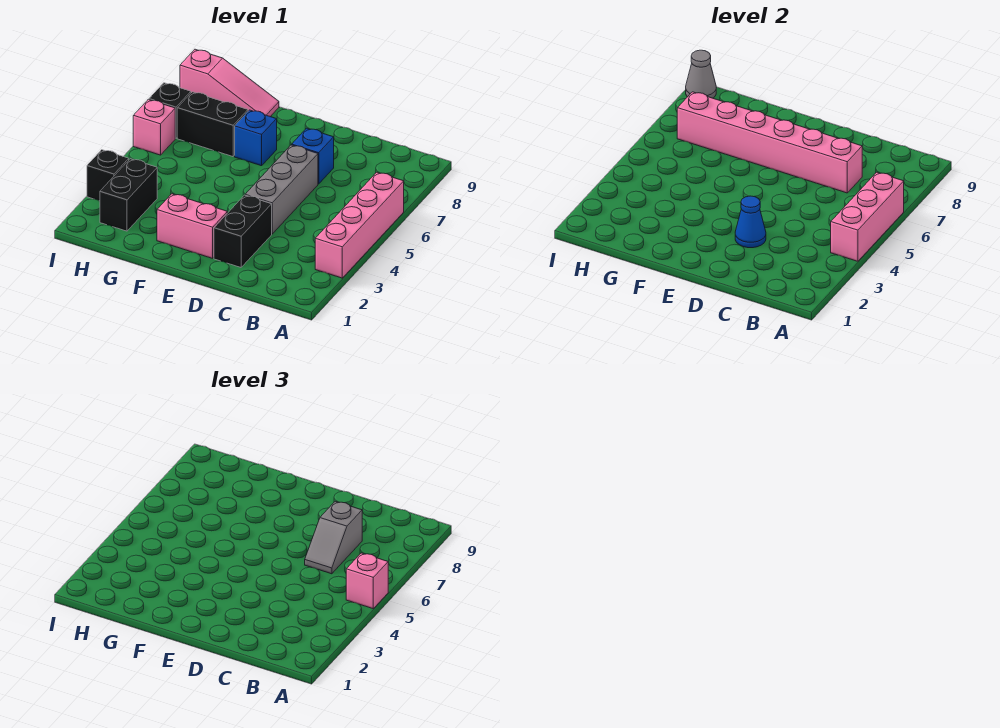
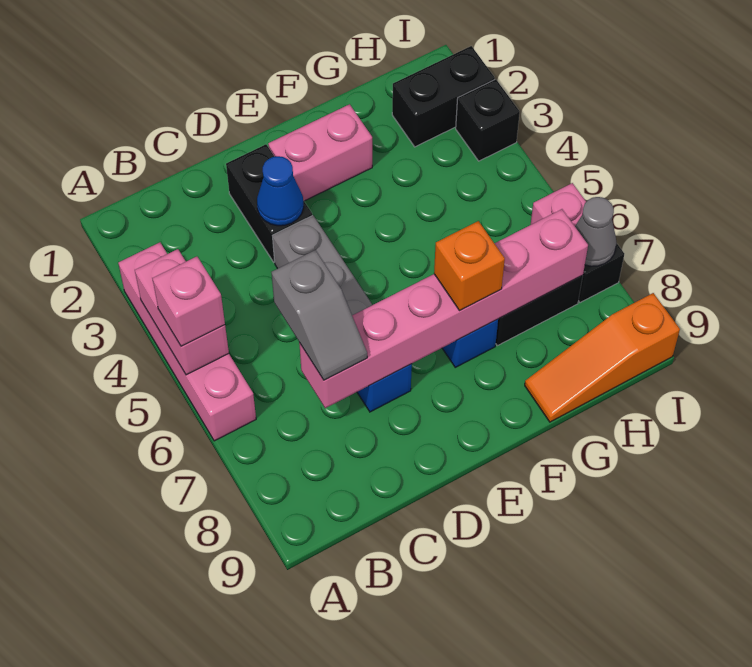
pink brick A4:A6 level 2 -> pink brick A4:A5 level 2
grey slope C6:C7 level 3 top 7 -> grey slope C6:C7 level 3 top 6
none -> orange brick F7 level 3
pink slope G9:I9 level 1 top I -> orange slope G9:I9 level 1 top I
black brick H2:H3 level 1 -> black brick H2:I2 level 1
grey cone I9 level 2 -> grey cone I7 level 2

